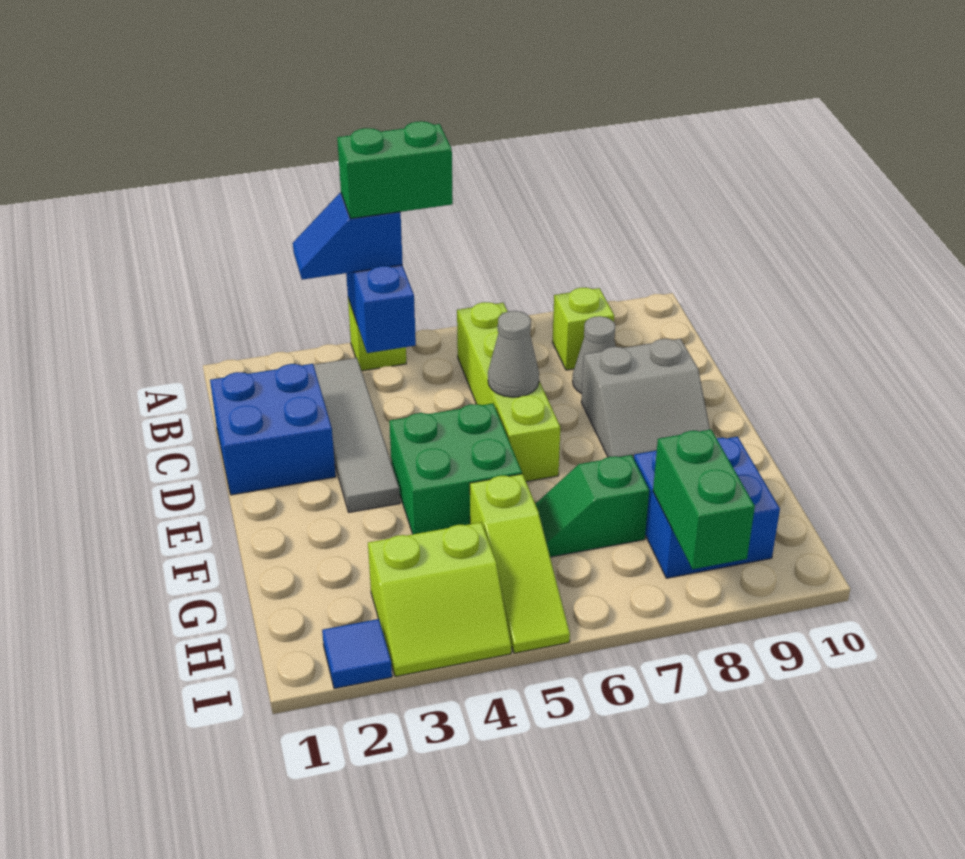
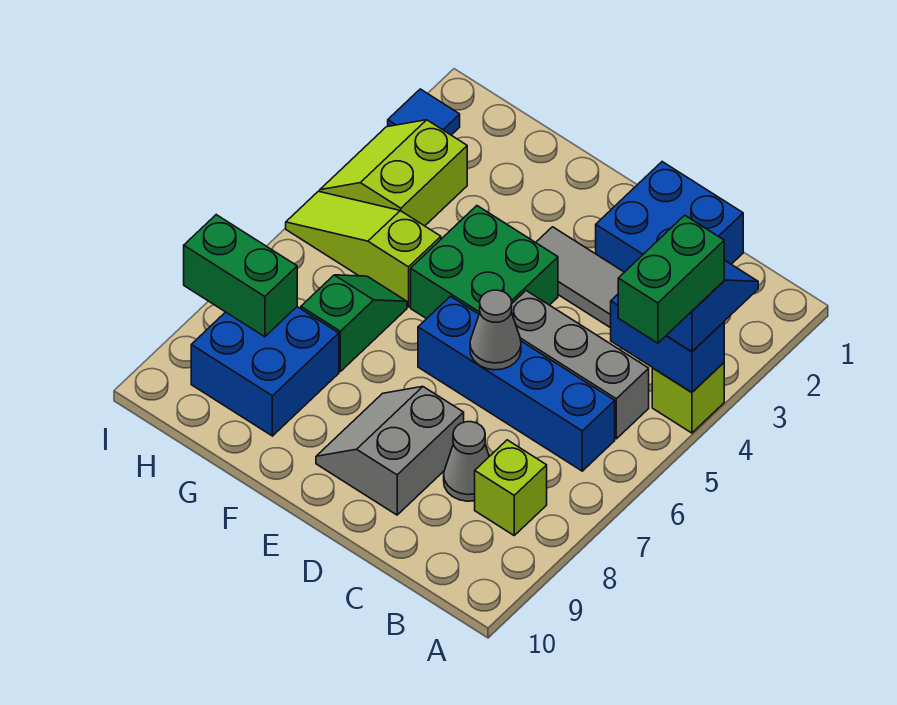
none -> grey brick B5:D5 level 1
lime brick B6:E6 level 1 -> blue brick B6:E6 level 1

